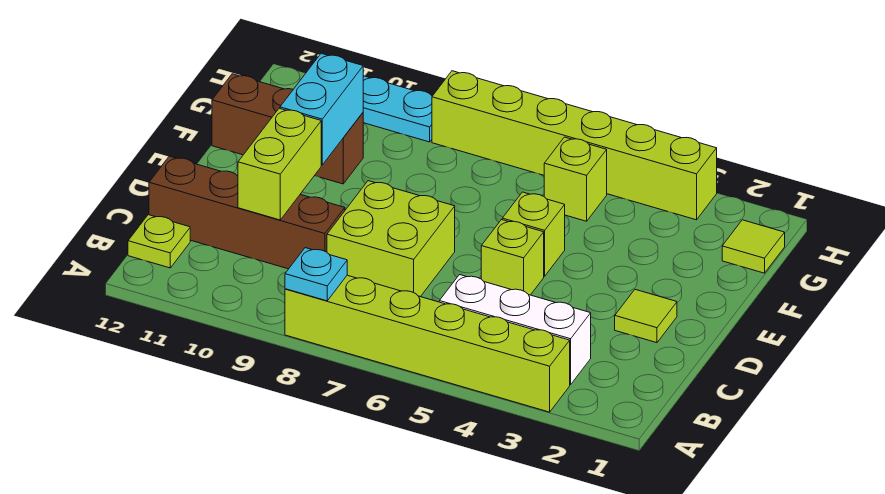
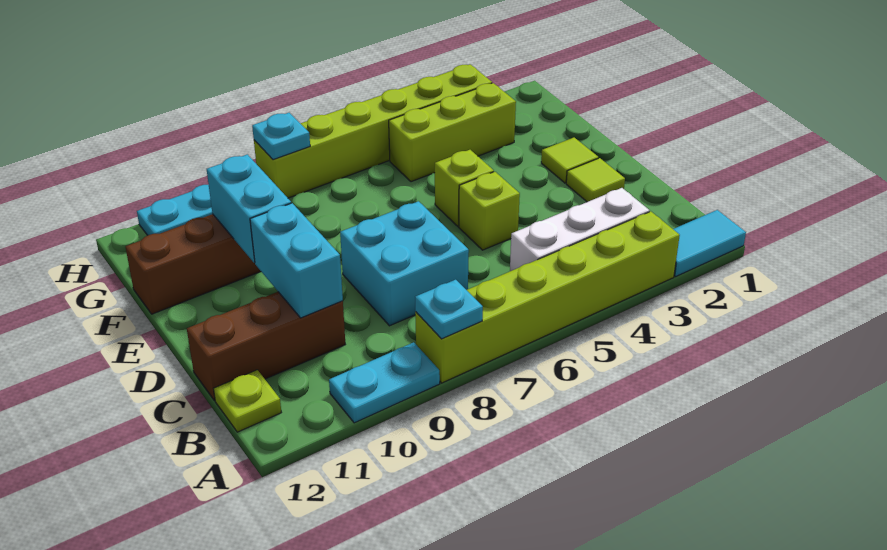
none -> cyan tile A1:A2 level 1
none -> cyan plate A9:A10 level 1
lime brick C7:D8 level 1 -> cyan brick C7:D8 level 1
brown brick C9:C12 level 1 -> brown brick C10:C12 level 1
lime brick C10:D10 level 2 -> cyan brick C10:D10 level 2
lime tile G1 level 1 -> lime tile E2 level 1
lime brick G5 level 1 -> lime brick G3:G5 level 1
none -> cyan plate H8 level 2

